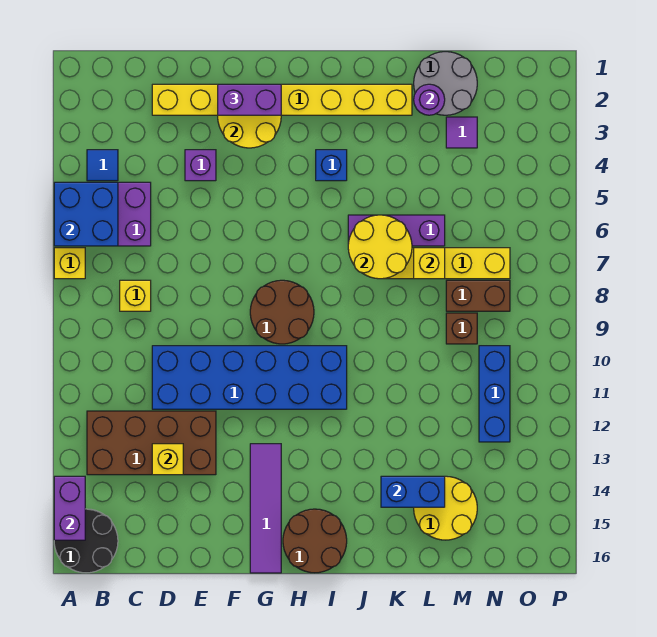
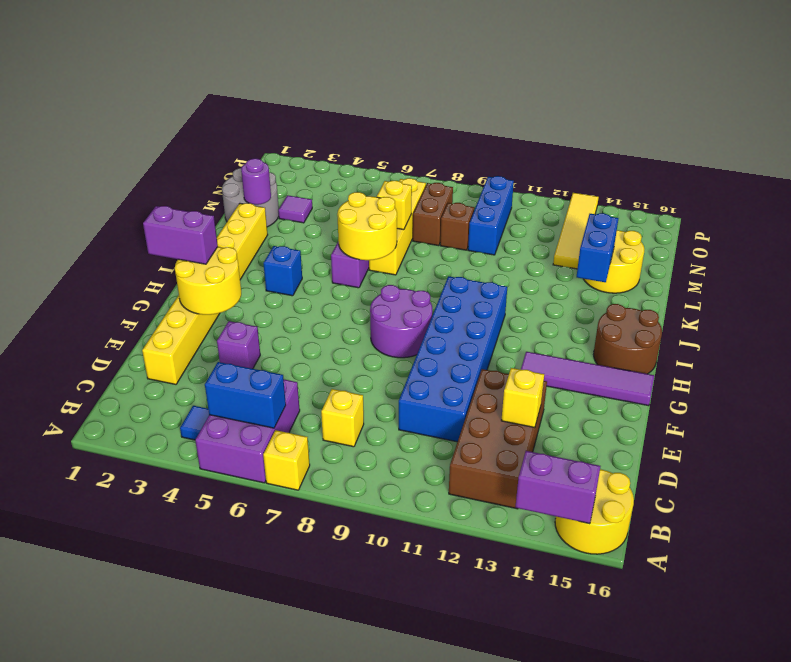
blue brick A5:B6 level 2 -> blue brick B5:B6 level 2
black round brick A15:B16 level 1 -> yellow round brick A15:B16 level 1
purple brick F2:G2 level 3 -> purple brick G1:G2 level 3
brown round brick G8:H9 level 1 -> purple round brick G8:H9 level 1
none -> yellow tile M13:P13 level 1
blue brick N10:N12 level 1 -> blue brick M10:O10 level 1

